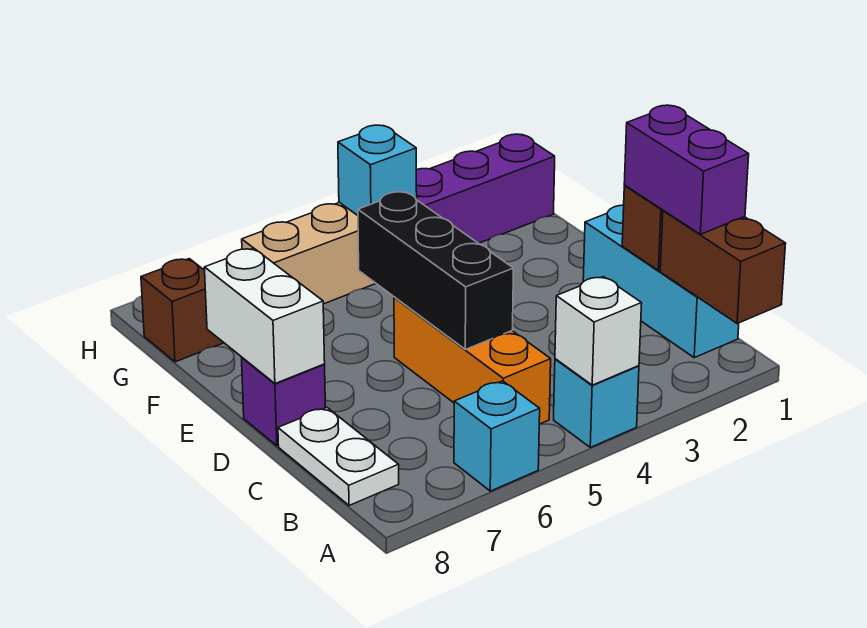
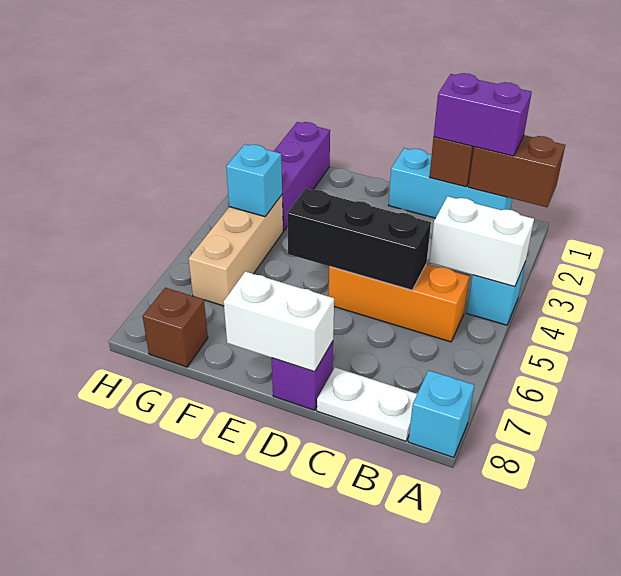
white brick A4 level 2 -> white brick A4:B4 level 2
cyan brick A6 level 1 -> cyan brick A8 level 1

